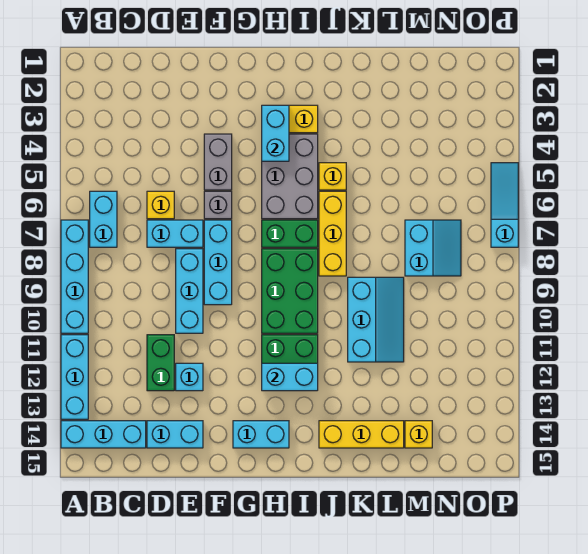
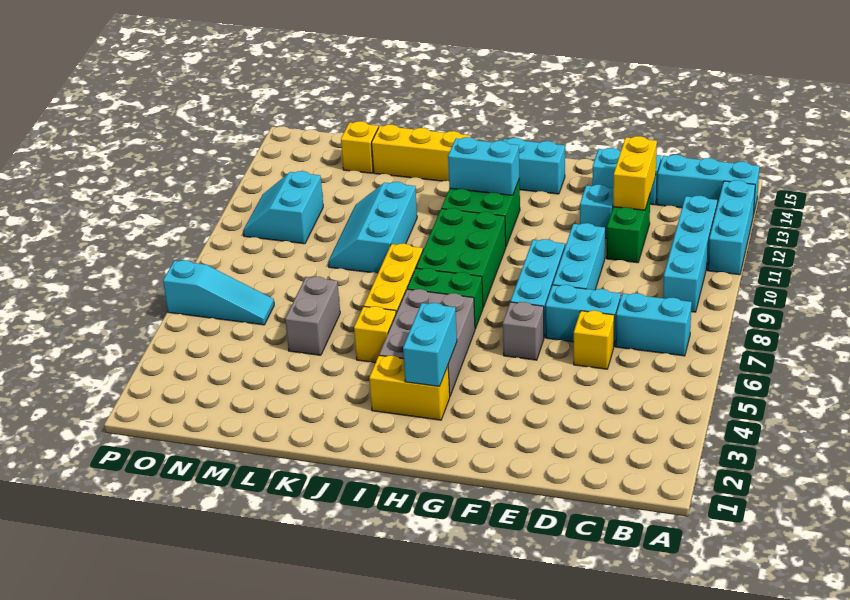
cyan brick A7:A10 level 1 -> cyan brick B9:B12 level 1
cyan brick B6:B7 level 1 -> cyan brick B7:C7 level 1
none -> yellow brick D12:D13 level 2
grey brick F4:F5 level 1 -> grey brick L5:L6 level 1
cyan slope M7:N8 level 1 top M -> cyan slope N10:O11 level 1 top N
cyan slope P5:P7 level 1 top 7 -> cyan slope N6:P6 level 1 top P

